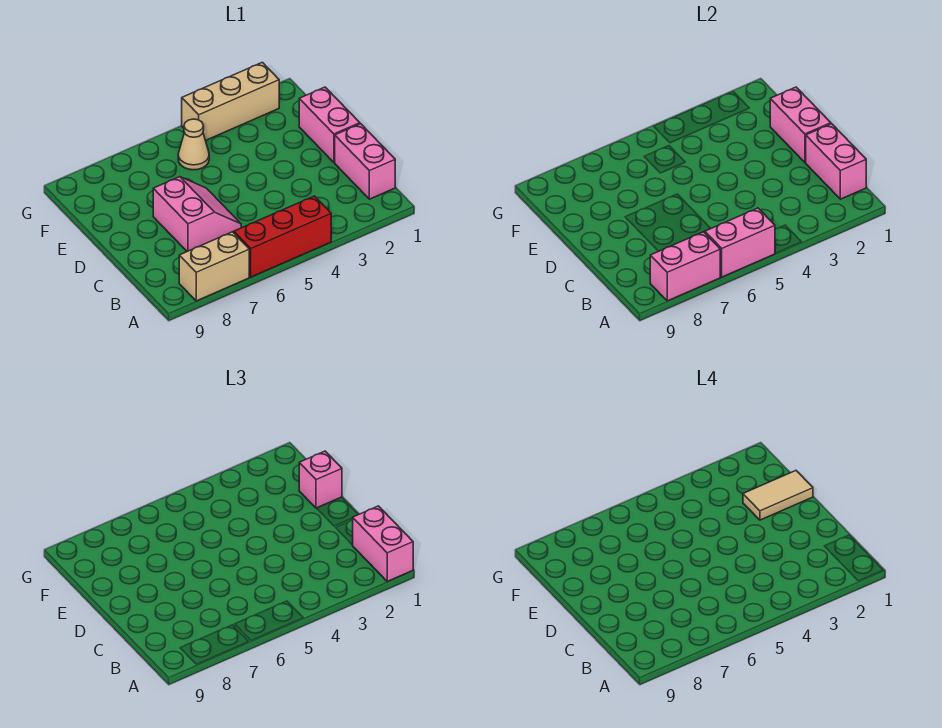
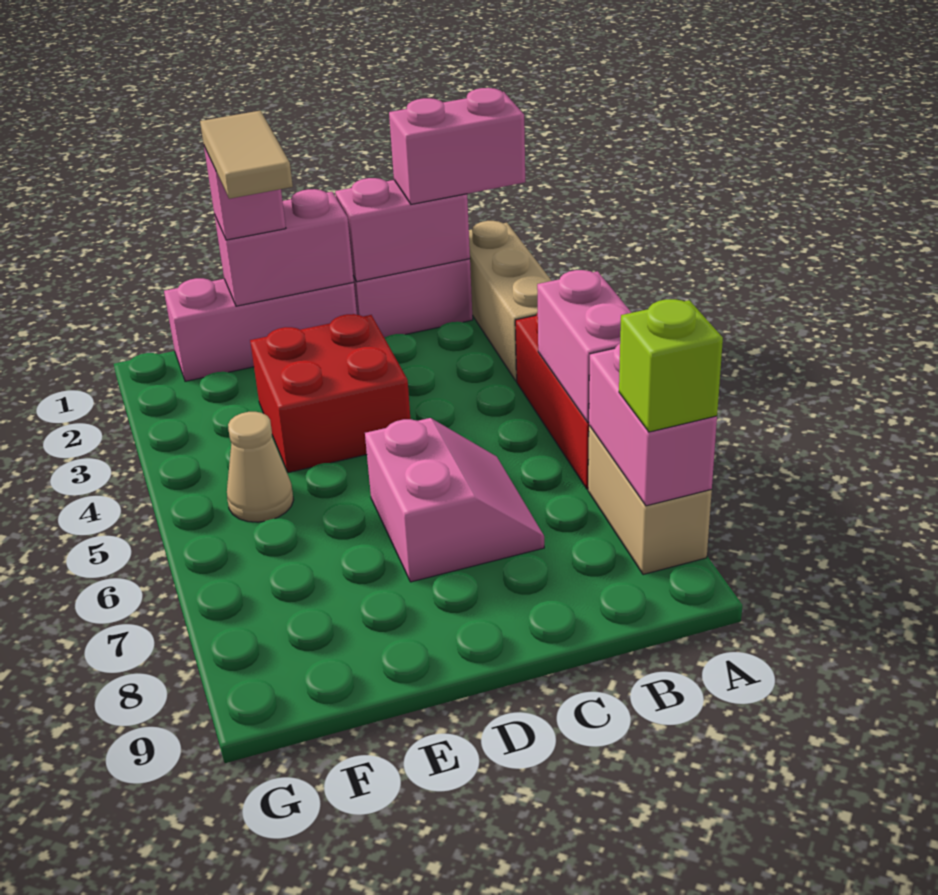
none -> lime brick A8 level 3
pink slope C6:D7 level 1 top 7 -> pink slope C6:D7 level 1 top D
pink brick D1:E1 level 1 -> pink brick D1:F1 level 1
none -> red brick D3:E4 level 1
tan brick G2:G4 level 1 -> tan brick A1:A3 level 1

